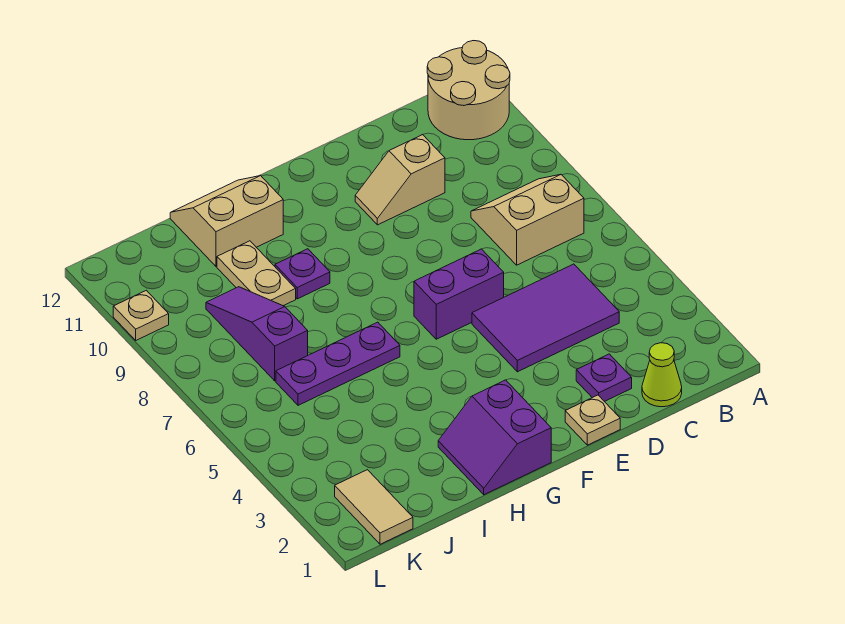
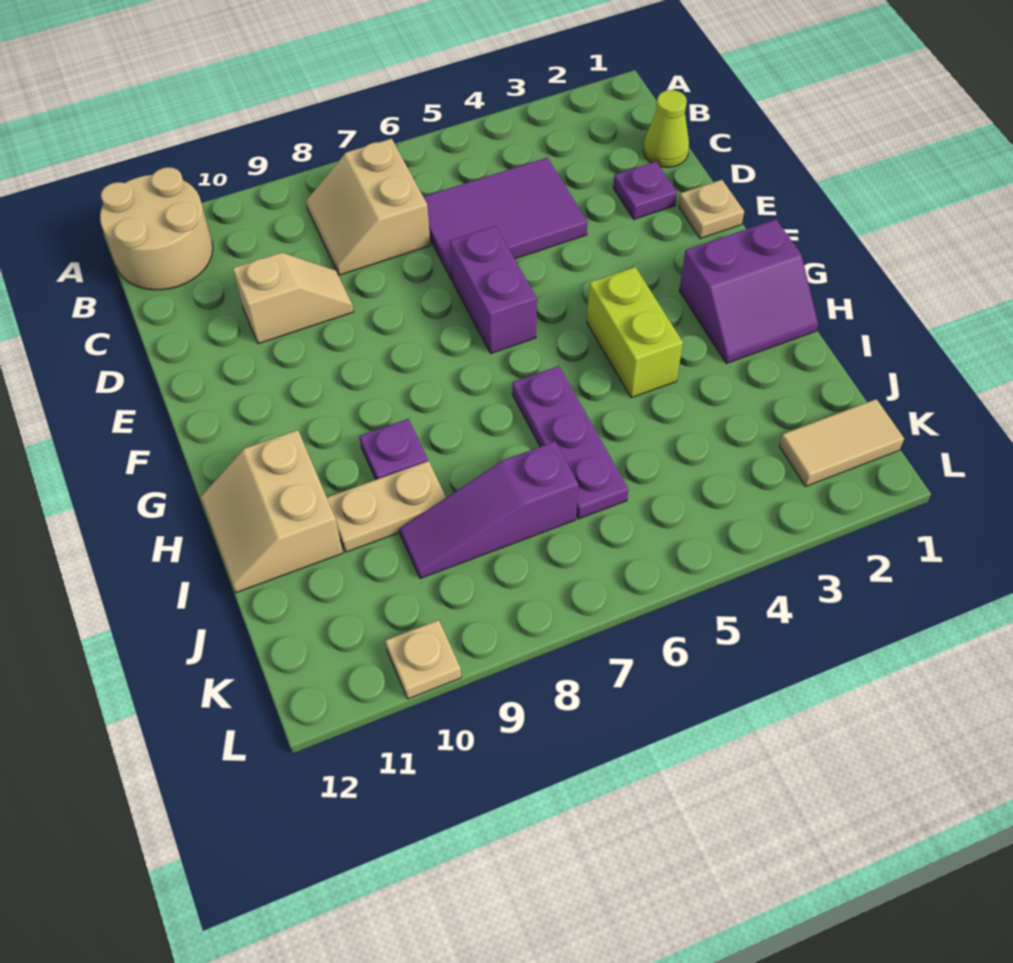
purple tile C4:E5 level 1 -> purple tile C4:D6 level 1
tan slope D10:E10 level 1 top D -> tan slope D9:D10 level 1 top 10
none -> lime brick G4:H4 level 1

